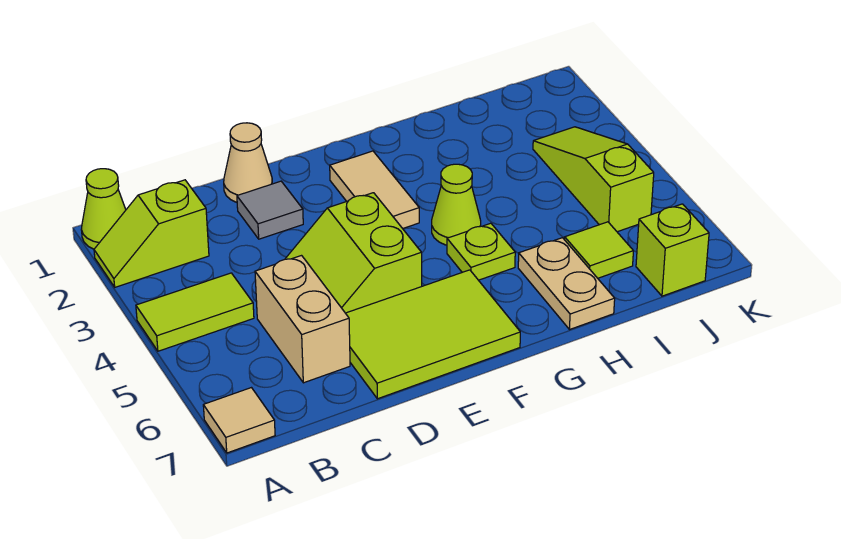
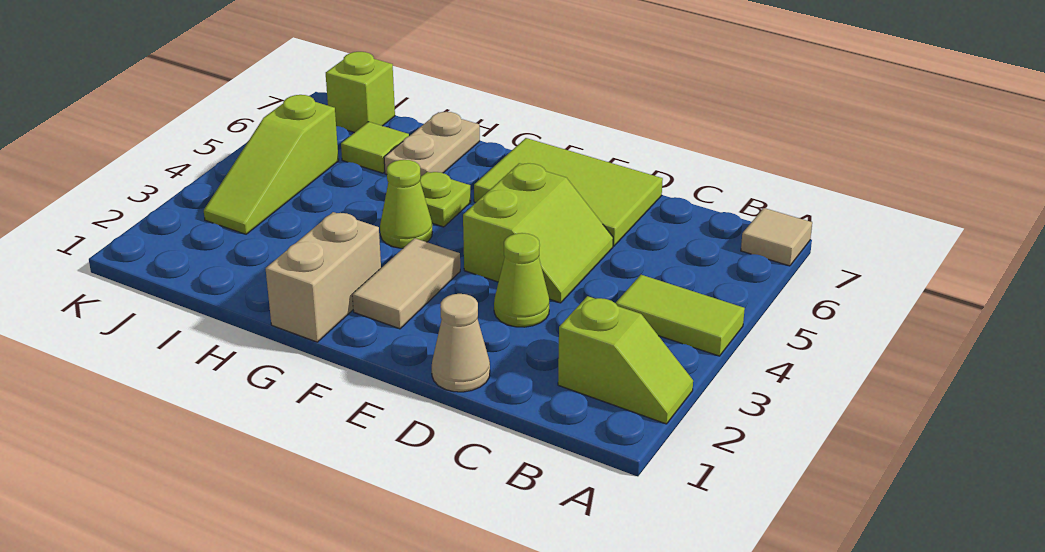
lime cone A1 level 1 -> lime cone D3 level 1
tan brick C5:C6 level 1 -> tan brick G1:G2 level 1
grey tile D2 level 1 -> none

